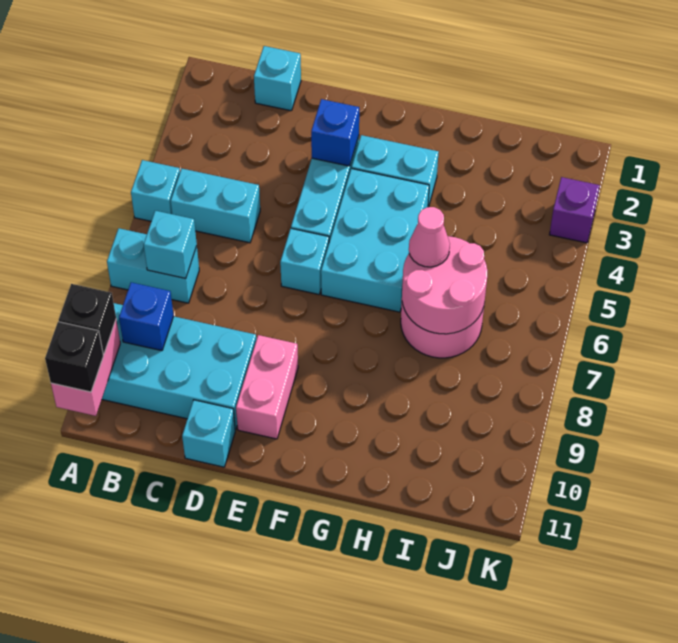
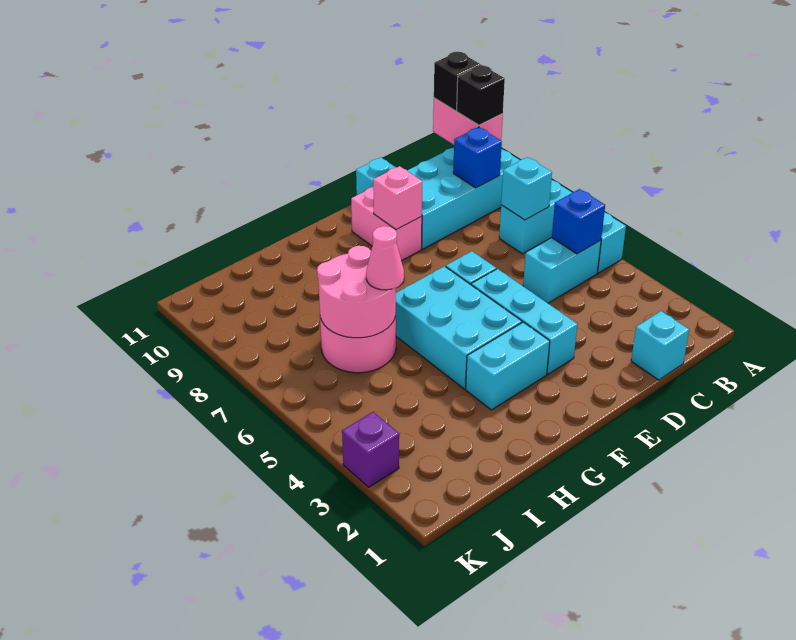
blue brick E3 level 2 -> blue brick B5 level 2
none -> pink brick E9 level 2

